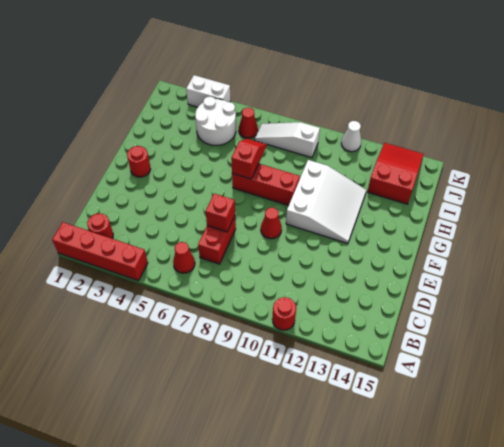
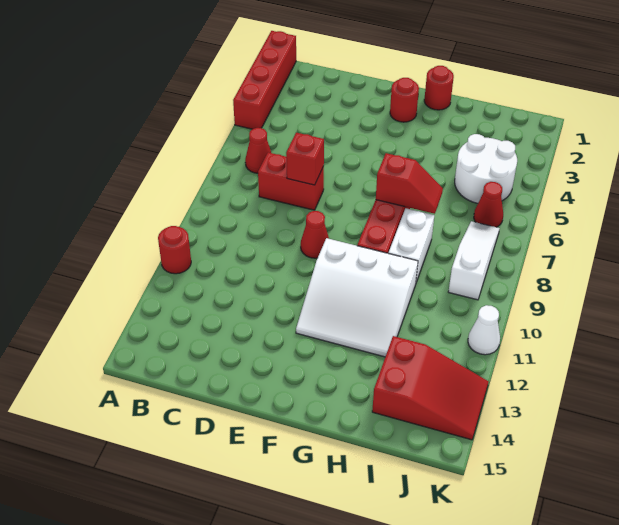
red round brick B2 level 1 -> red round brick G1 level 1
white brick K3:K4 level 1 -> white brick H8:H9 level 1

